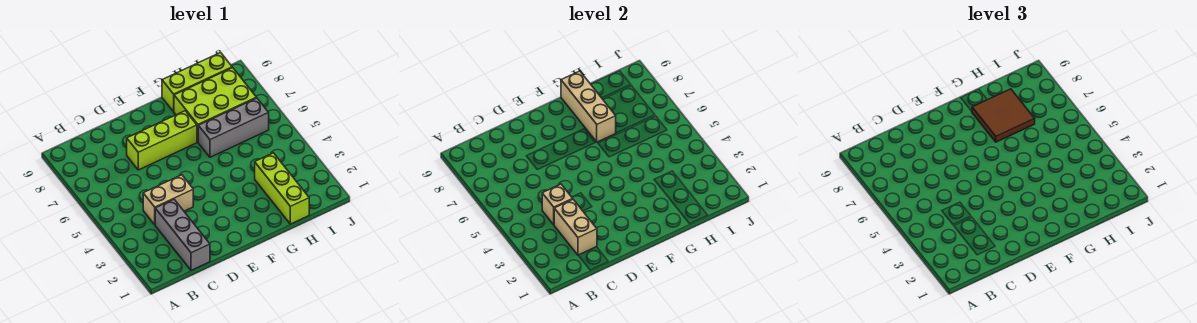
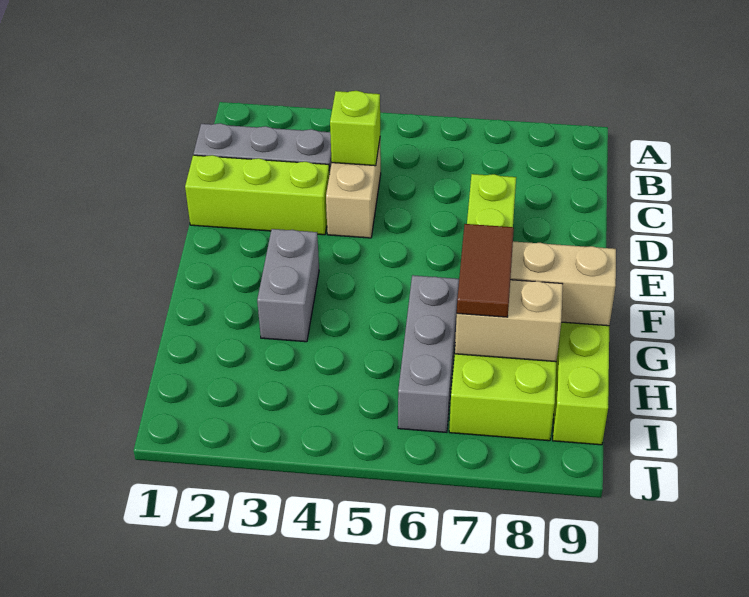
tan brick C2:C3 level 2 -> tan brick H7:H8 level 2
tan brick C4 level 2 -> lime brick C4 level 2
none -> grey brick F3:G3 level 1
brown tile G7:H8 level 3 -> brown tile G7:H7 level 3
lime brick H1:H3 level 1 -> lime brick D1:D3 level 1

